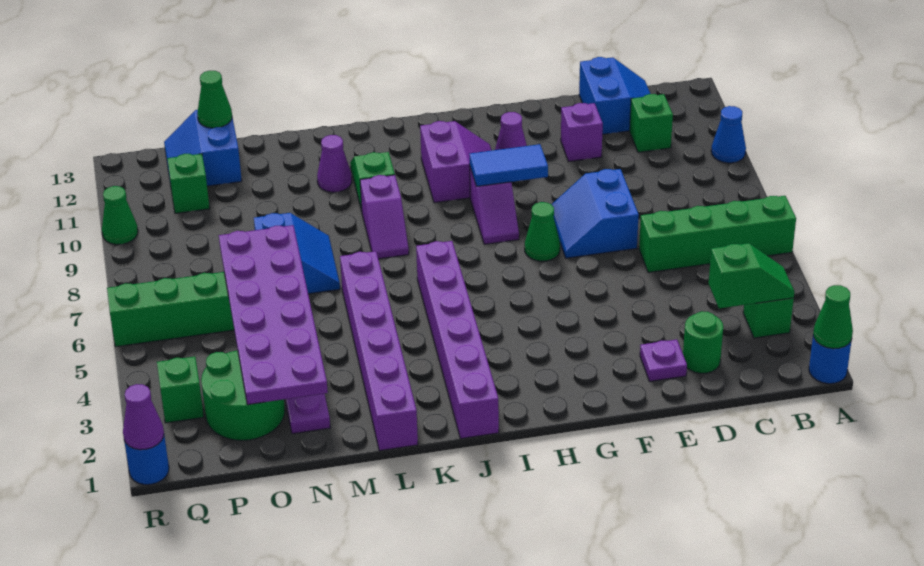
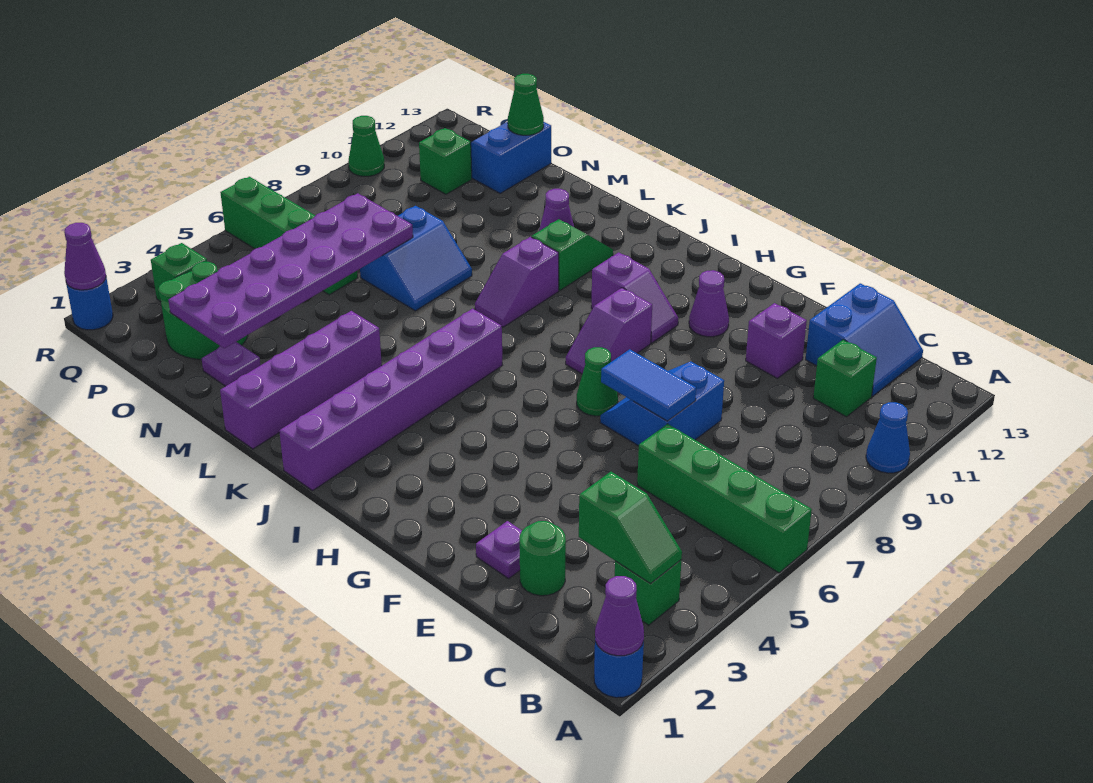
green cone A1 level 2 -> purple cone A1 level 2
blue tile G9:H9 level 2 -> blue tile E7:F7 level 2
purple slope H10:I11 level 1 top I -> purple slope H10:I10 level 1 top I
purple brick L1:L6 level 1 -> purple brick L1:L4 level 1

